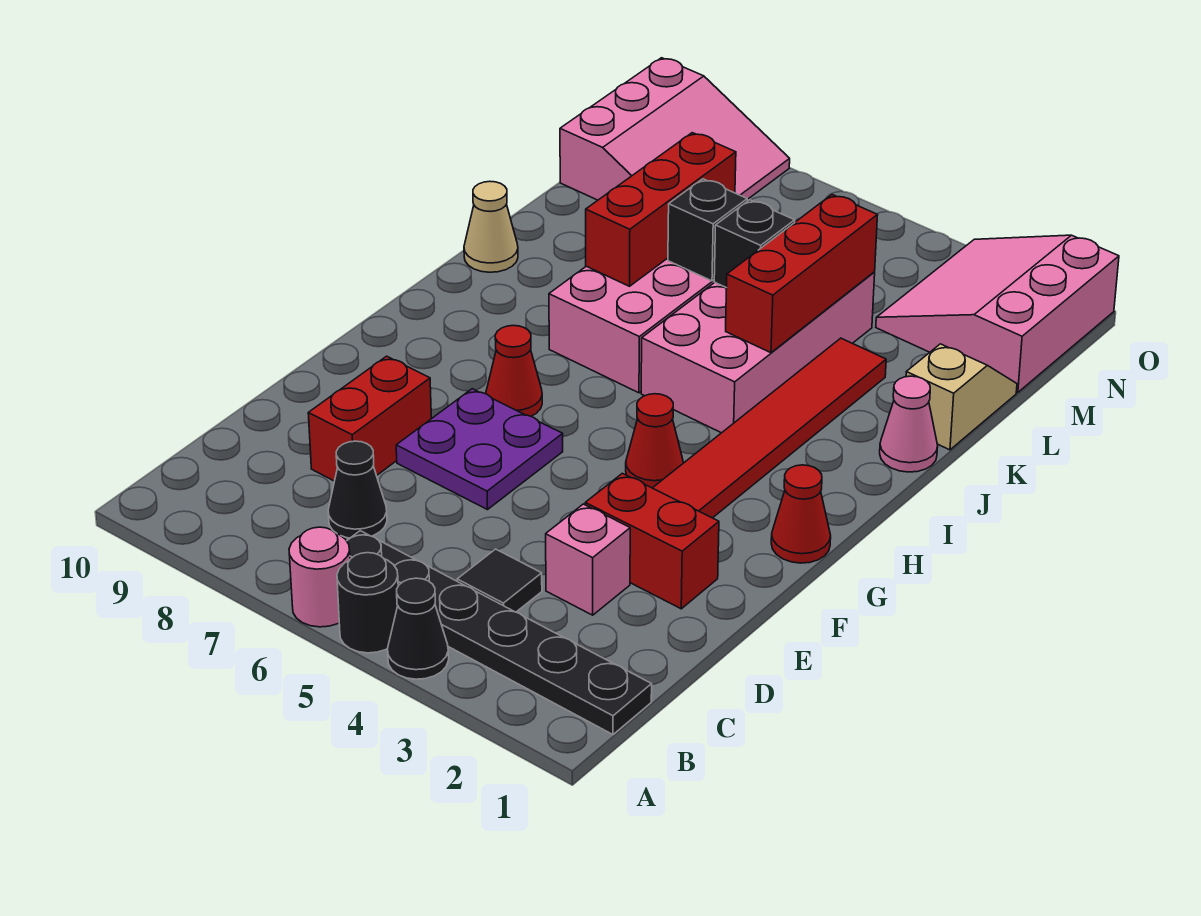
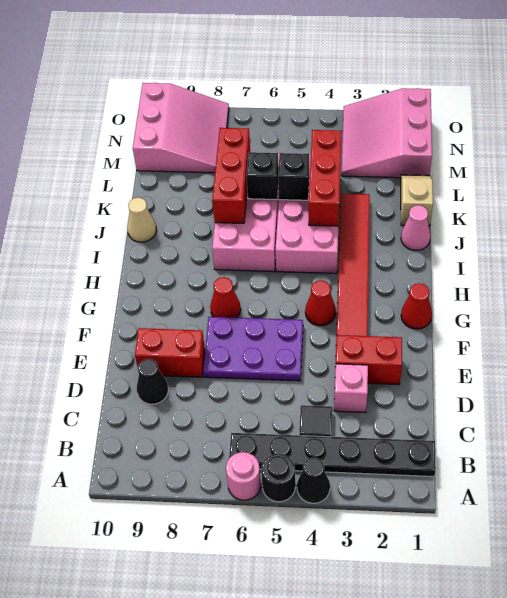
black cone C7 level 1 -> black cone D9 level 1
red brick D8:E8 level 1 -> red brick E8:E9 level 1
purple plate E6:F7 level 1 -> purple plate E5:F7 level 1

